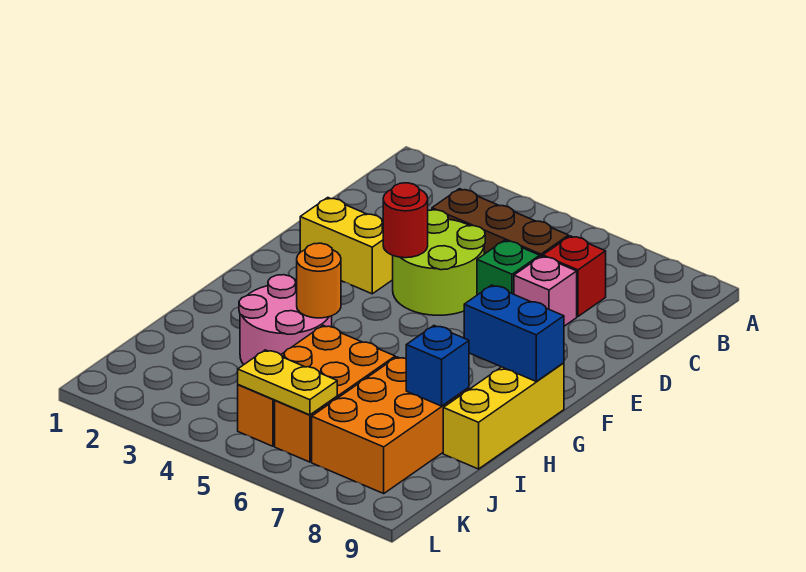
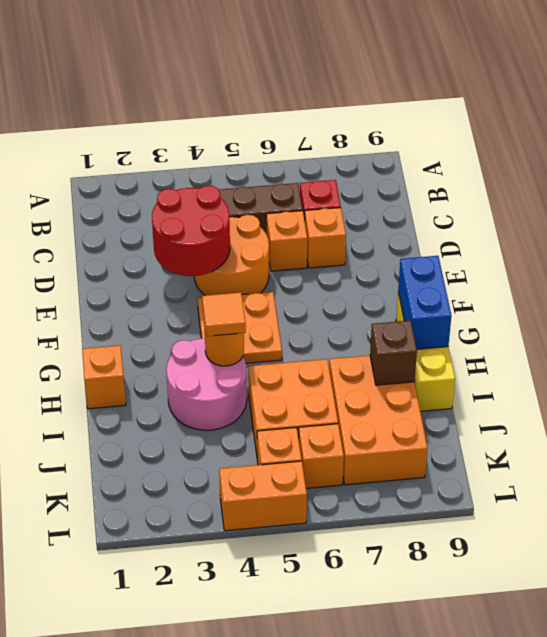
lime round brick D4:E5 level 1 -> orange round brick D4:E5 level 1
green brick D6 level 1 -> orange brick D6 level 1
pink brick D7 level 1 -> orange brick D7 level 1
yellow brick E2:E3 level 1 -> none
red round brick E4 level 2 -> red round brick D3:E4 level 2
none -> orange plate F4:G5 level 1
blue brick G8:G9 level 2 -> blue brick G9:H9 level 2
none -> orange brick H1 level 1
none -> orange tile H4 level 3
blue brick I8 level 2 -> brown brick I8 level 2
yellow plate K5:K6 level 2 -> none
none -> orange brick L4:L5 level 1

